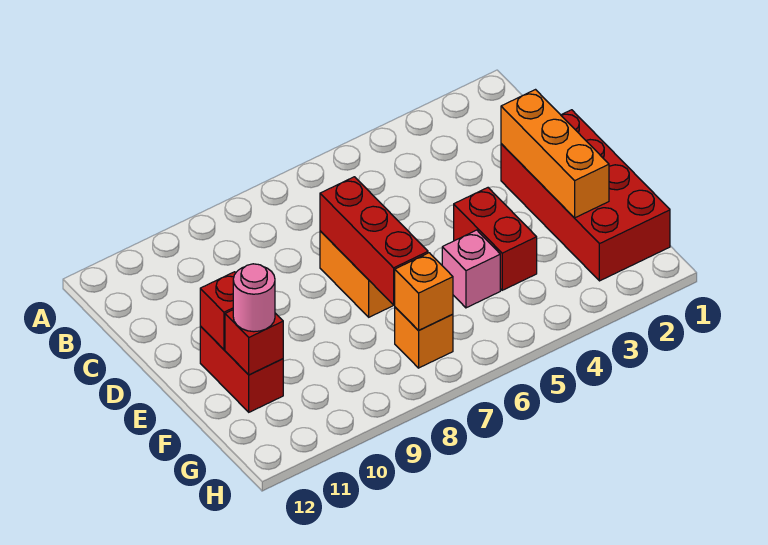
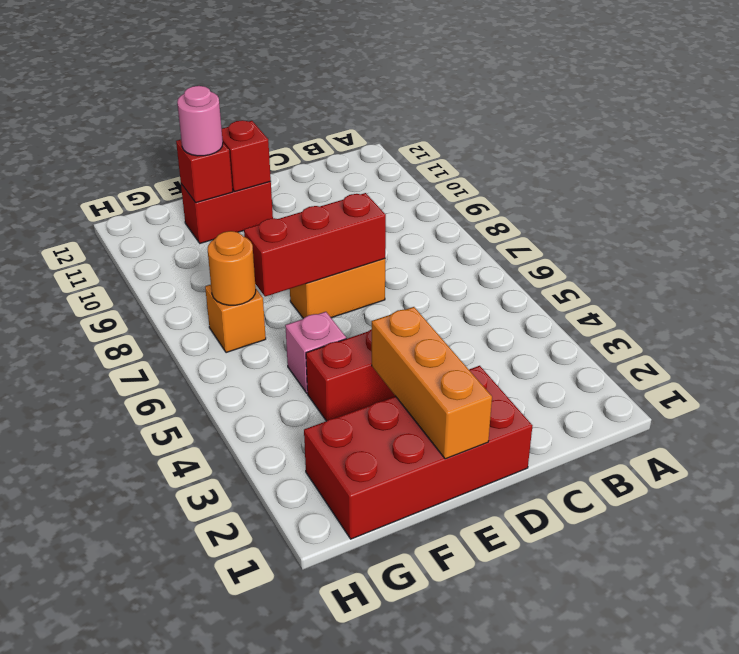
orange brick D2:F2 level 2 -> orange brick E1:E3 level 2
orange brick G7 level 2 -> orange round brick G7 level 2

